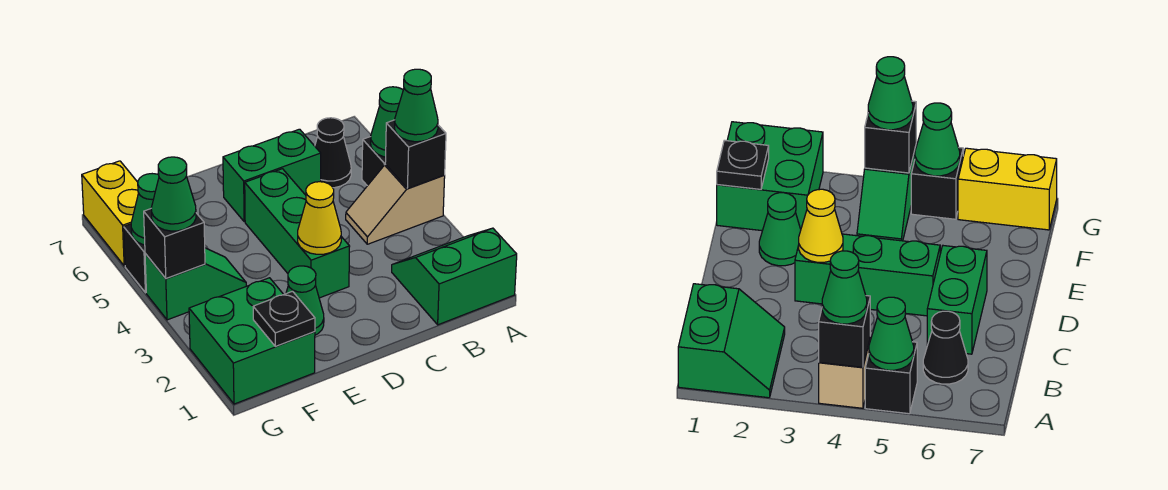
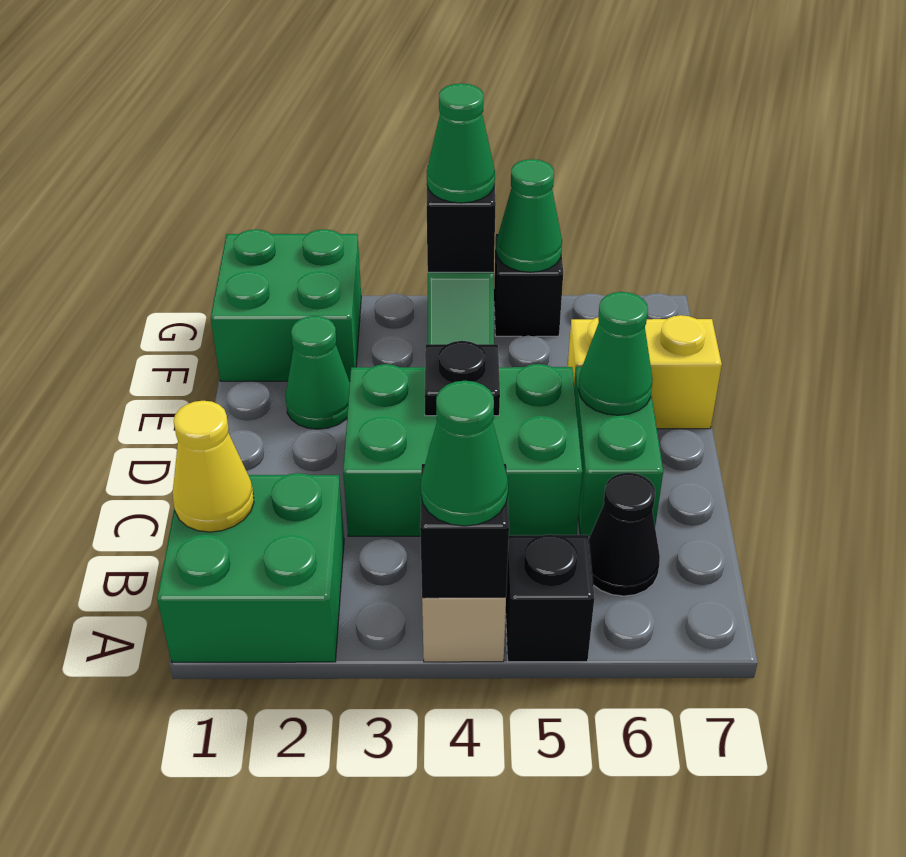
green slope A1:B2 level 1 top 1 -> green brick A1:B2 level 1
green cone A5 level 2 -> green cone D6 level 2
green brick D3:D5 level 1 -> green brick C3:D5 level 1
yellow cone D3 level 2 -> yellow cone B1 level 2
black plate F1 level 2 -> black plate D4 level 2
yellow brick G6:G7 level 1 -> yellow brick E6:E7 level 1

